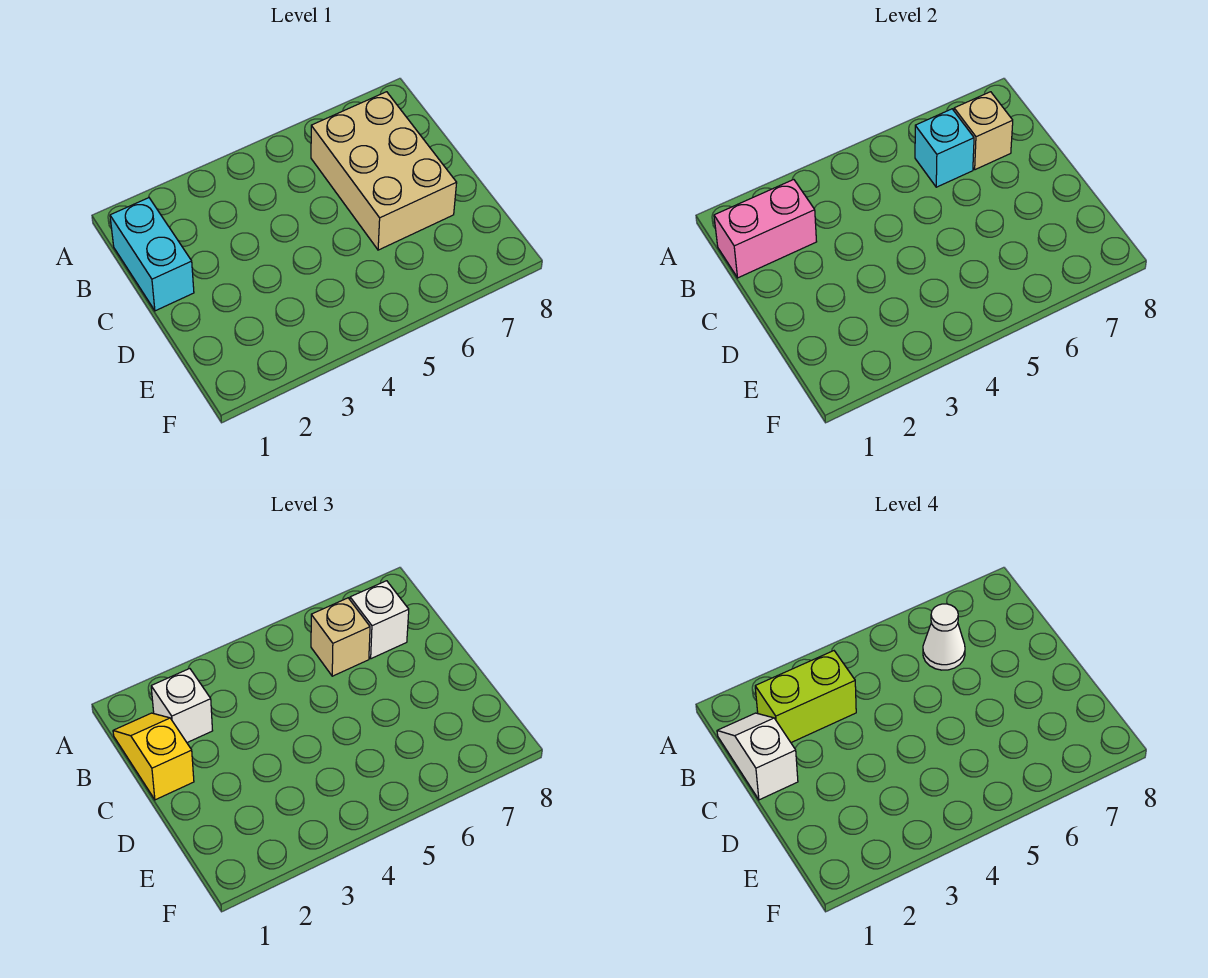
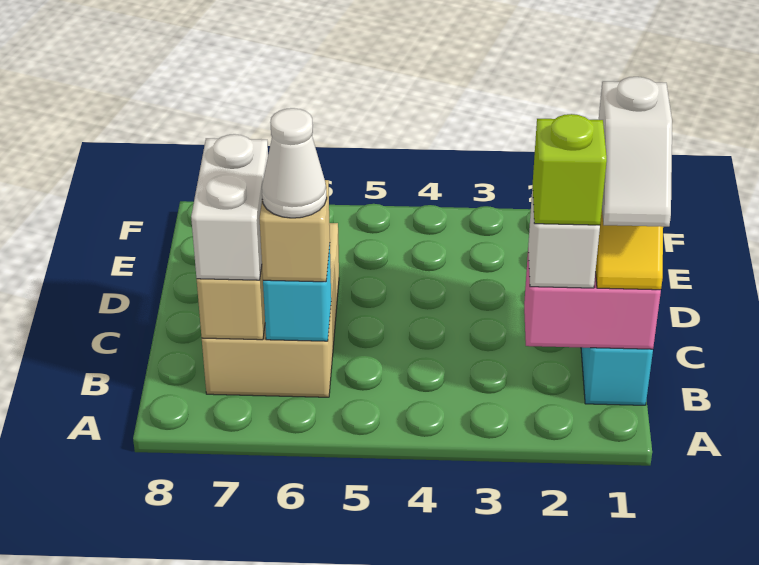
lime brick B2:B3 level 4 -> lime brick B2 level 4
white brick B7 level 3 -> white brick B7:C7 level 3

